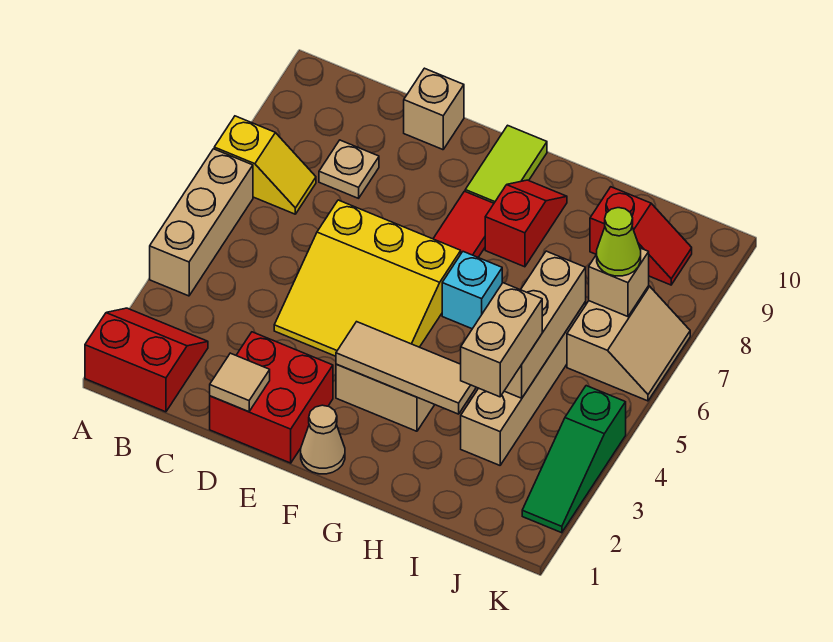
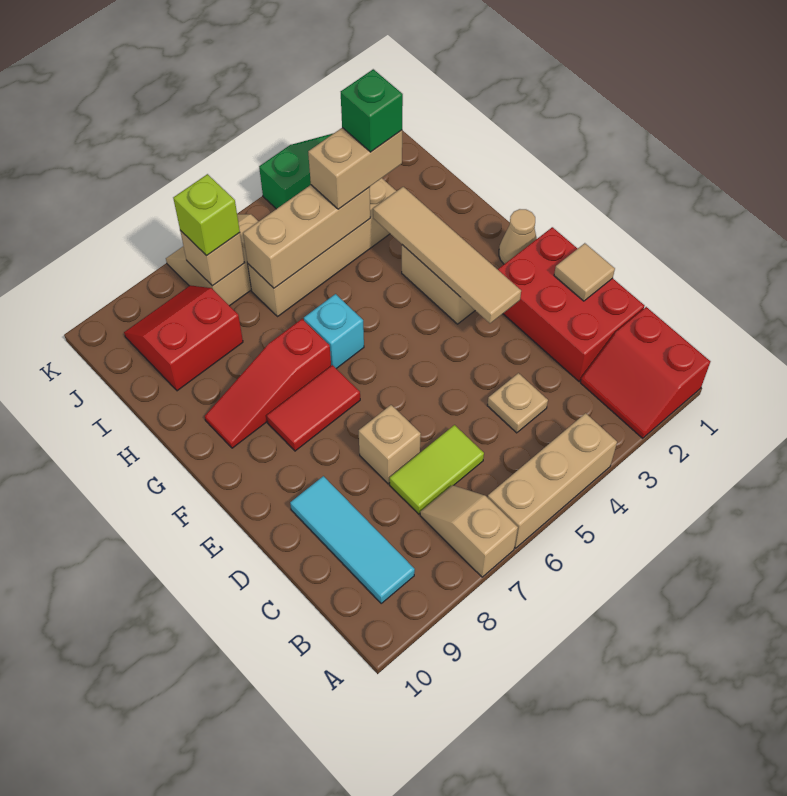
yellow slope A7:B7 level 1 top A -> tan slope A7:B7 level 1 top A
none -> cyan tile B9:D9 level 1
tan plate C8 level 1 -> tan plate C4 level 1
red brick D1:E2 level 1 -> red brick C1:E2 level 1
yellow slope D4:F6 level 1 top 6 -> none
tan brick D10 level 1 -> tan brick D7 level 1
tan tile F3:H3 level 2 -> tan tile E3:H3 level 2
lime tile F9:F10 level 1 -> lime tile C6:C7 level 1
red slope G8:G9 level 1 top 8 -> red slope G7:G9 level 1 top 7
none -> green brick I3 level 4
red slope I9:J9 level 1 top I -> red slope I8:J9 level 1 top I
lime cone J7 level 3 -> lime brick J7 level 3

